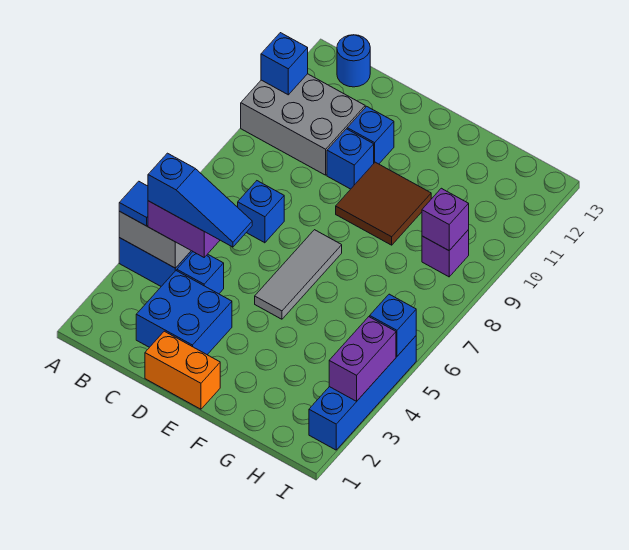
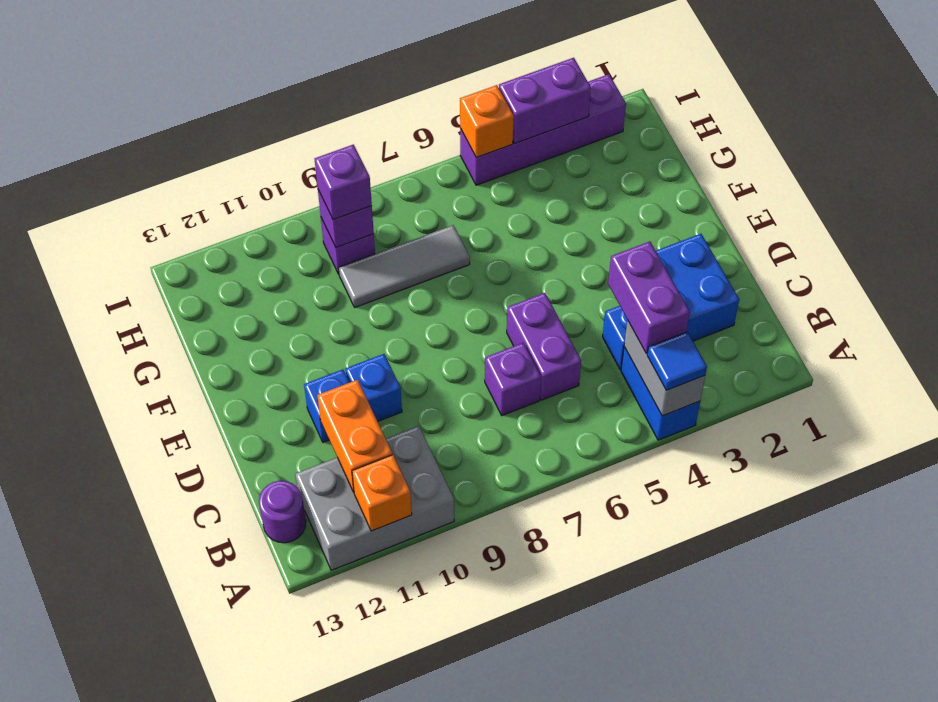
grey brick A10:C11 level 1 -> grey brick A10:B12 level 1
blue brick A11 level 2 -> orange brick A11 level 2
blue slope B4:D4 level 4 top B -> none
blue round brick B13 level 1 -> purple round brick B13 level 1
none -> purple brick C6:D6 level 1
blue brick C7 level 1 -> purple brick C7 level 1
orange brick D1:E1 level 1 -> orange brick B11:C11 level 2
grey tile E5:E7 level 1 -> grey tile G7:G9 level 1
brown tile E9:F10 level 1 -> none
none -> purple brick H9 level 3
blue brick I2:I5 level 1 -> purple brick I2:I5 level 1
blue brick I5 level 2 -> orange brick I5 level 2

